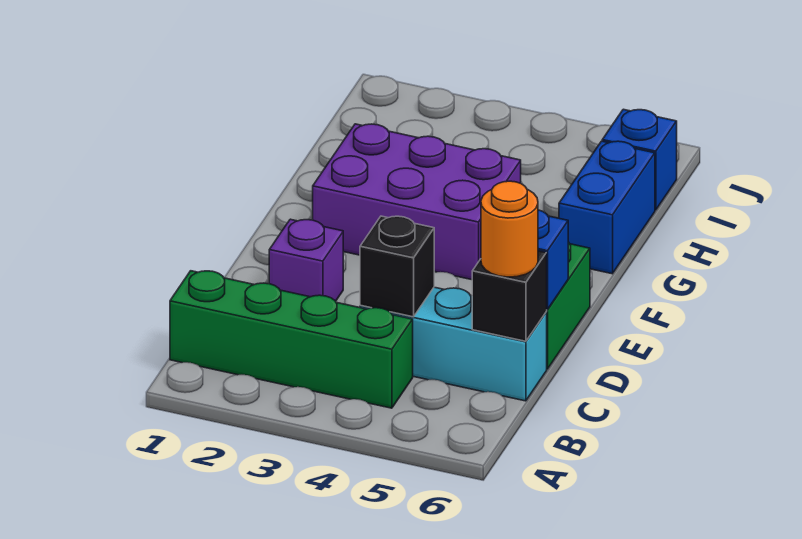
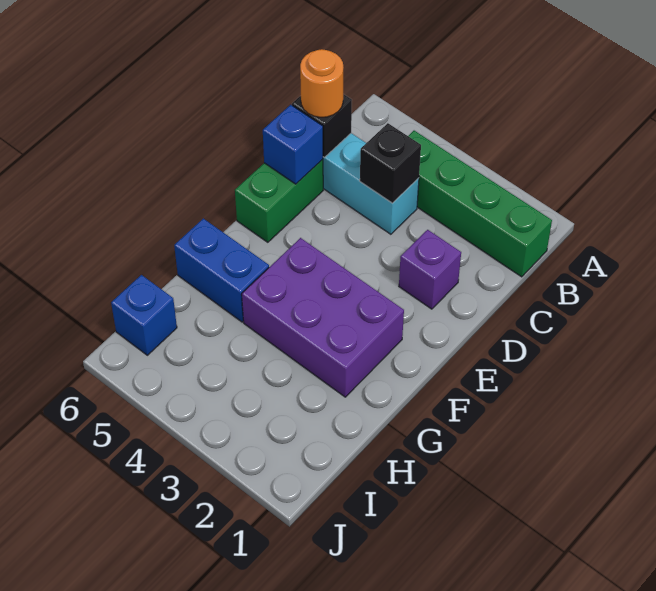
blue brick G6:H6 level 1 -> blue brick G5:G6 level 1

